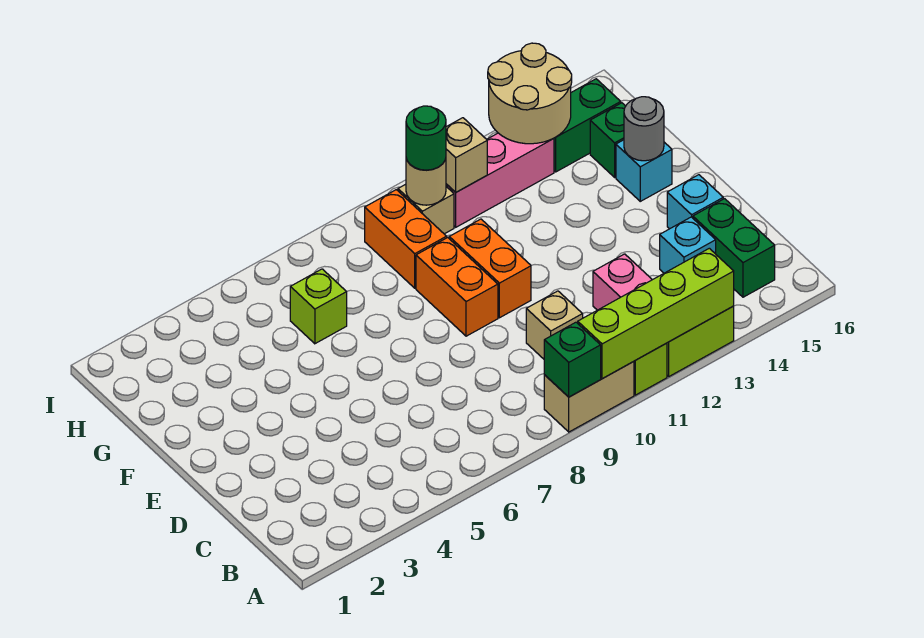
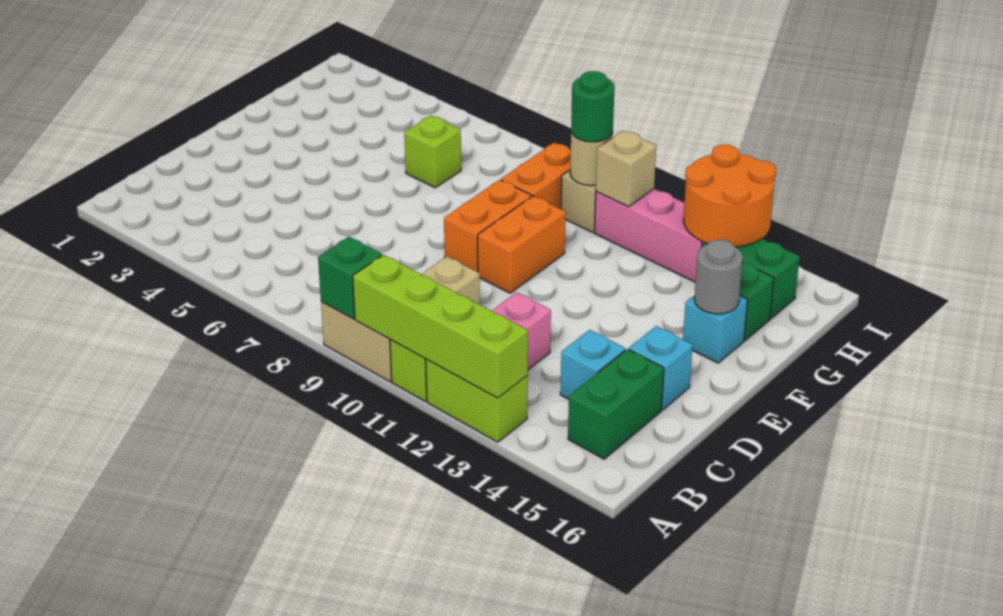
tan round brick H13:I14 level 2 -> orange round brick H13:I14 level 2

